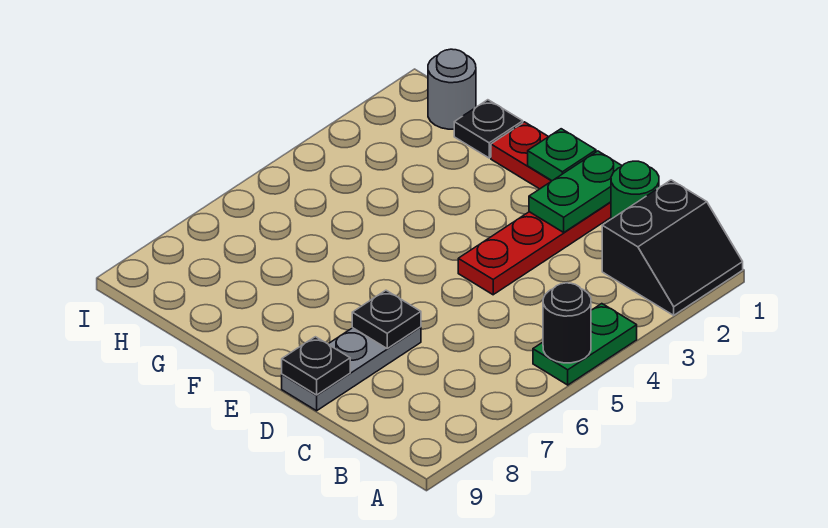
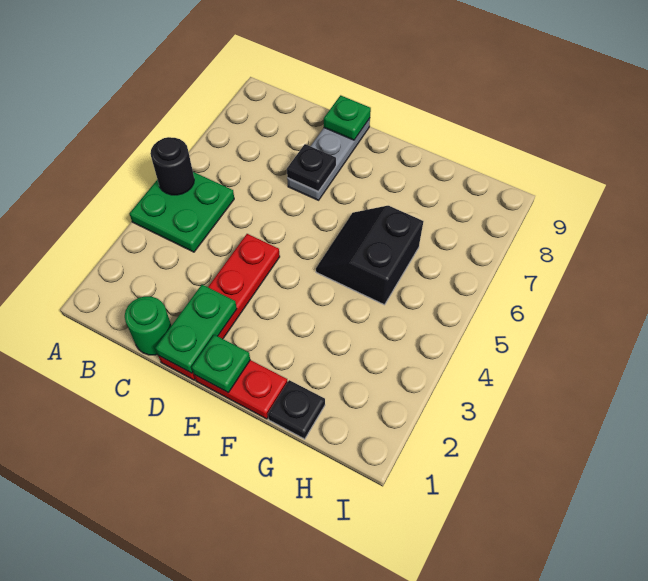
black slope A1:B2 level 1 top B -> black slope F5:G6 level 1 top G
green plate A4:A5 level 1 -> green plate A4:B5 level 1
black plate D9 level 2 -> green plate D9 level 2
grey round brick H1 level 1 -> none

